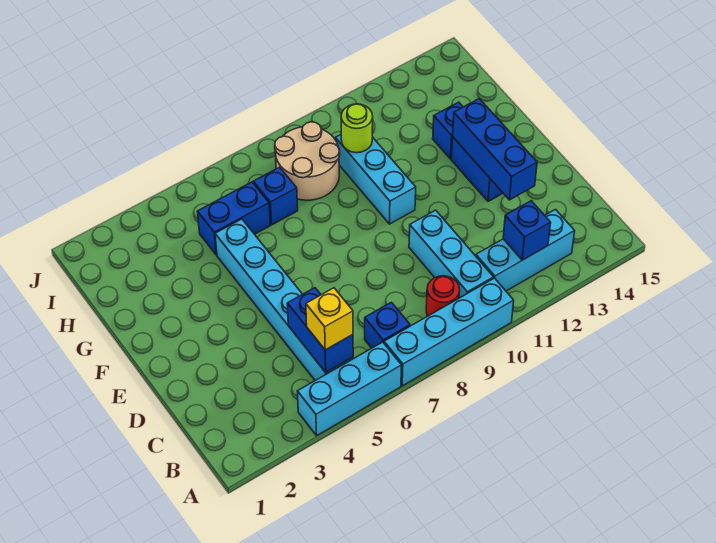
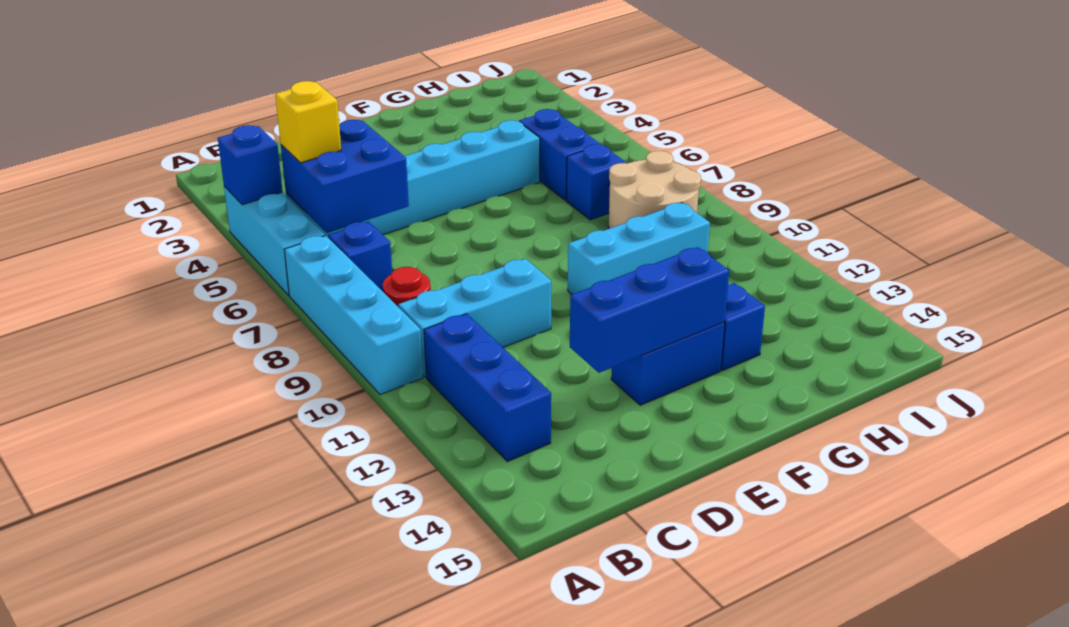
blue brick B5:C5 level 2 -> blue brick B5:C6 level 2
cyan brick B11:B13 level 1 -> blue brick B11:B13 level 1
blue brick B12 level 2 -> blue brick A4 level 2
lime round brick H10 level 2 -> none

